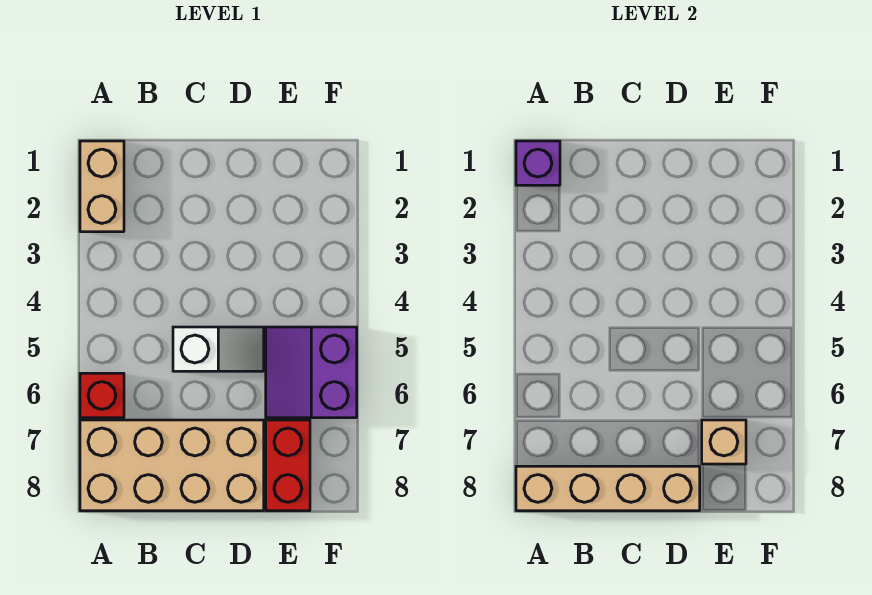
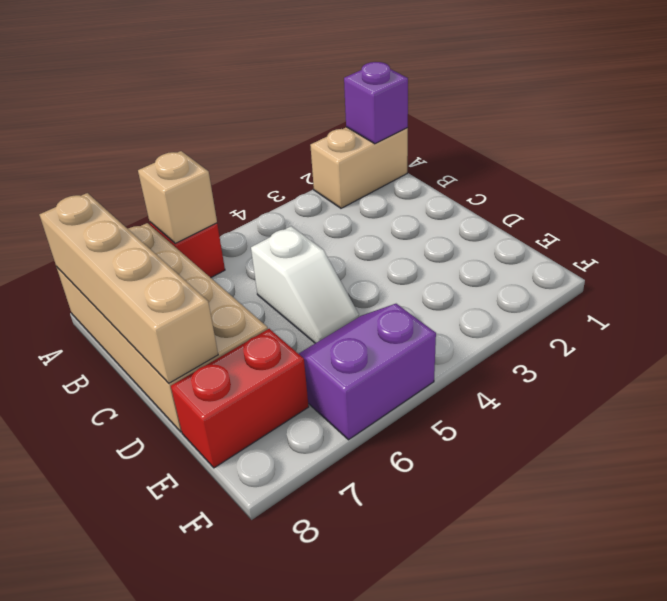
tan brick E7 level 2 -> tan brick A6 level 2

